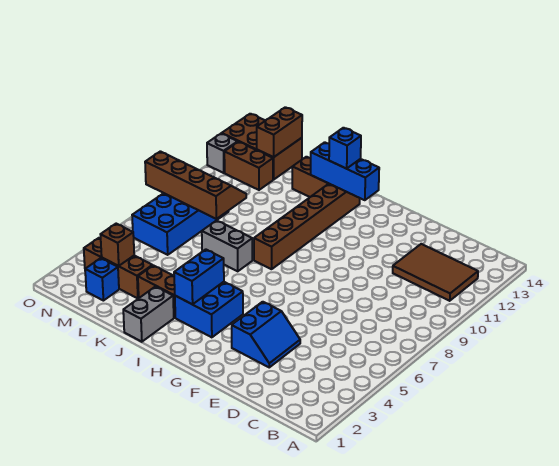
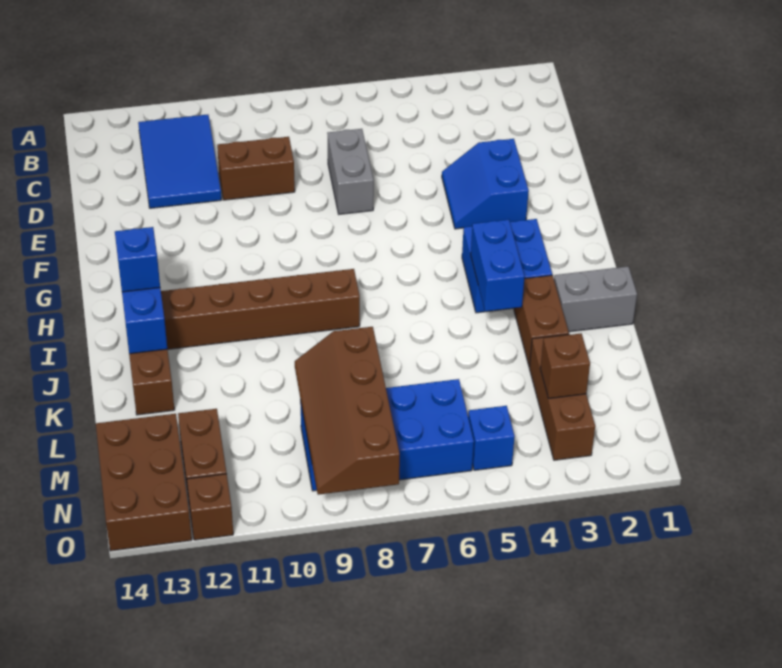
brown tile B11:D12 level 1 -> blue tile B11:D12 level 1
blue slope E3:F4 level 1 top F -> blue slope E3:F4 level 1 top 3
blue brick I3:I4 level 2 -> blue brick I4:J4 level 2
grey brick J7:K7 level 1 -> grey brick D7:E7 level 1
blue brick M2 level 1 -> blue brick N5 level 1
brown brick M13:M14 level 2 -> brown brick D9:D10 level 1
grey brick O12 level 1 -> brown brick O12 level 1

